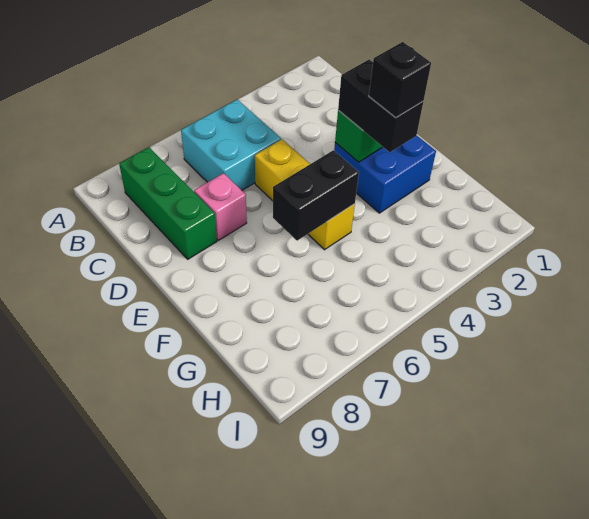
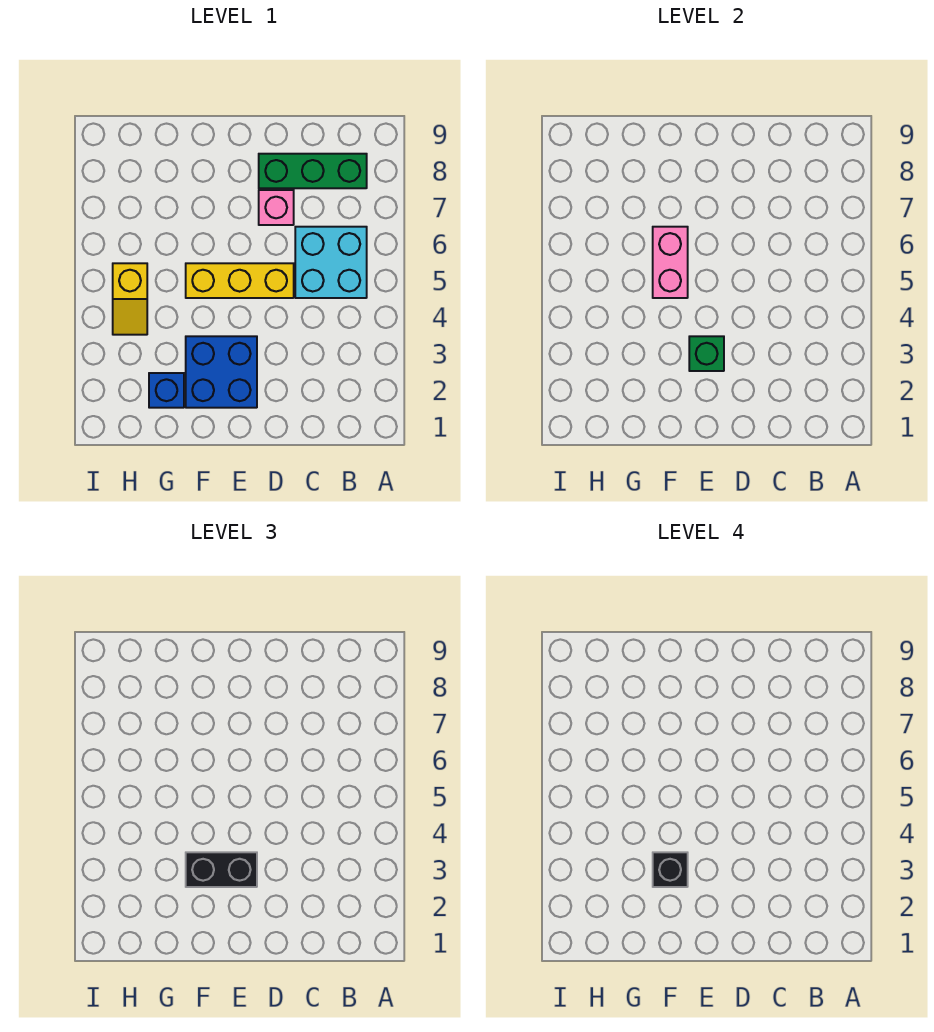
black brick F5:F6 level 2 -> pink brick F5:F6 level 2
none -> blue brick G2 level 1
none -> yellow slope H4:H5 level 1 top 5

